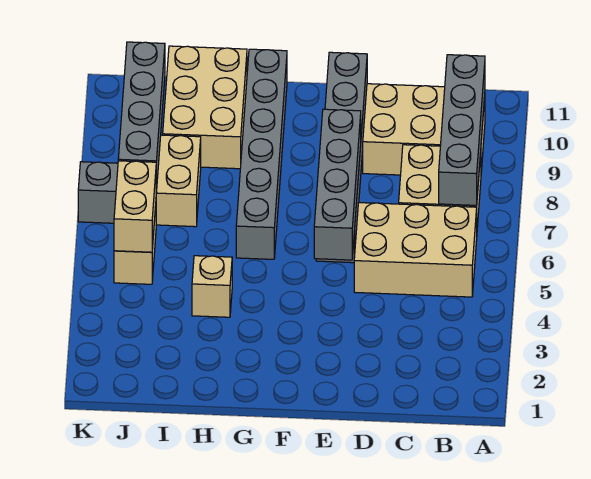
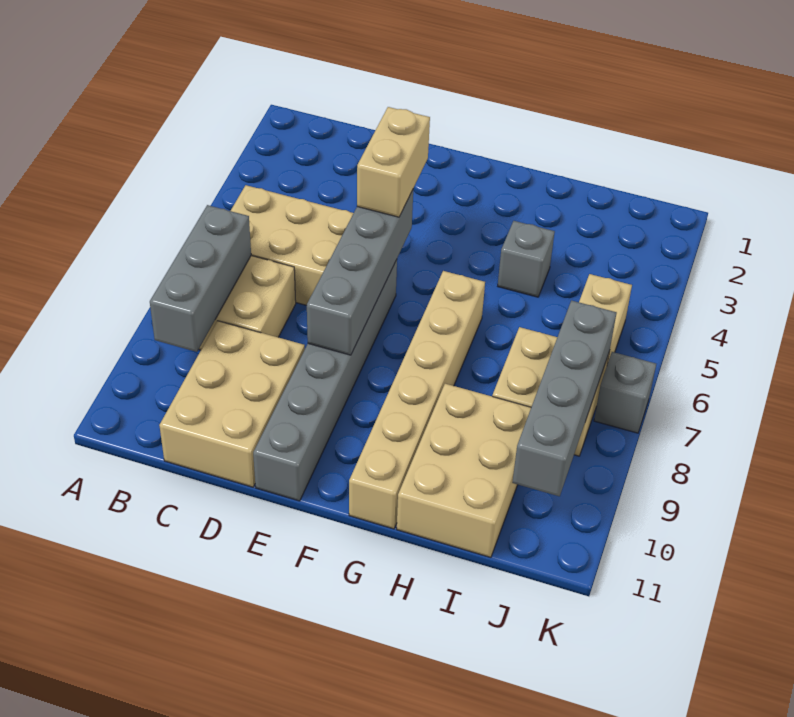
grey brick B7:B10 level 2 -> grey brick B7:B9 level 2
tan brick B9:D10 level 1 -> tan brick C9:D11 level 1
grey brick G6:G11 level 1 -> tan brick G6:G11 level 1
tan brick H4 level 1 -> grey brick H4 level 1
tan brick J5:J6 level 2 -> tan brick E4:E5 level 3

